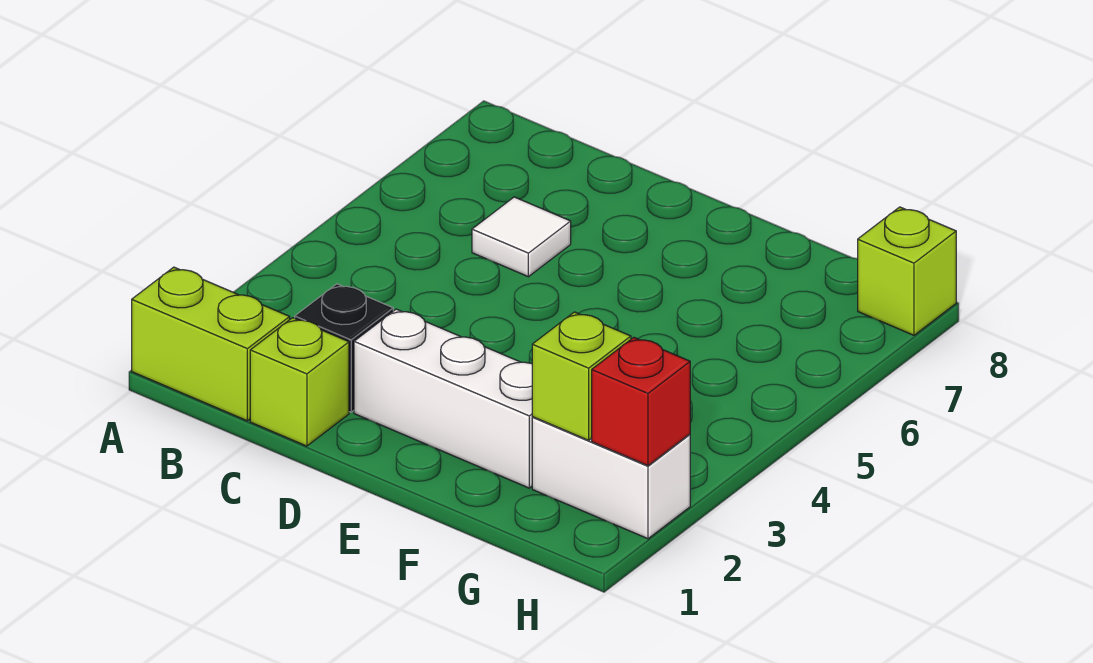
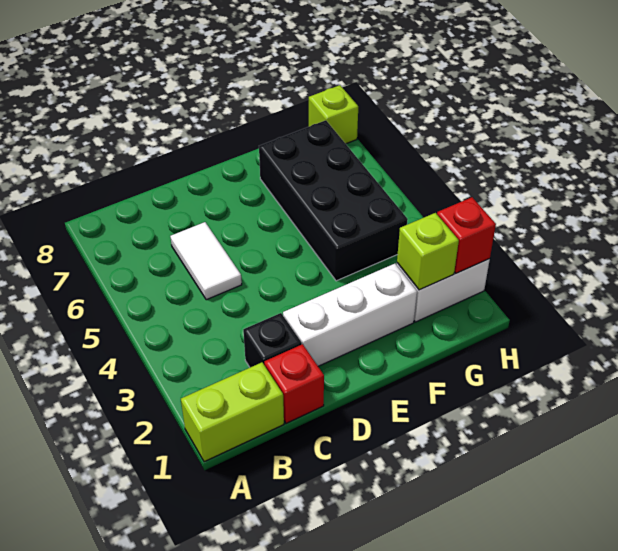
lime brick C1 level 1 -> red brick C1 level 1
white tile C6 level 1 -> white tile C5:C6 level 1
none -> black brick F4:G7 level 1

